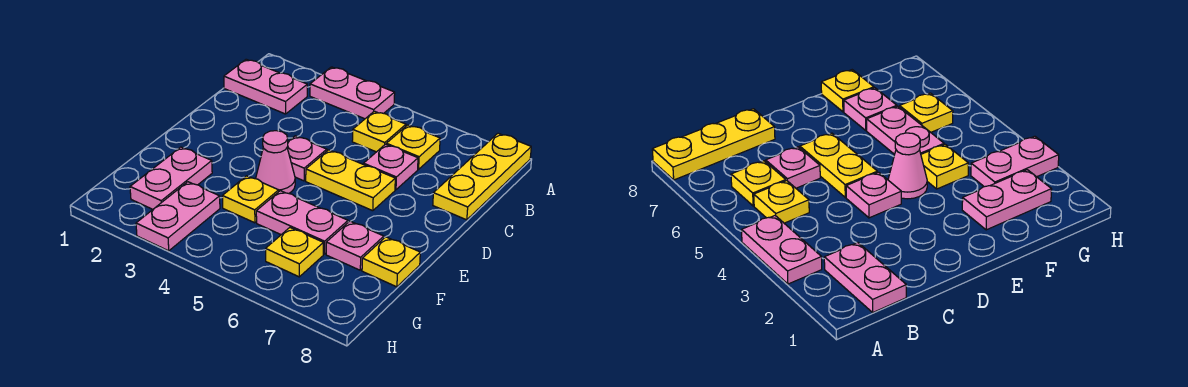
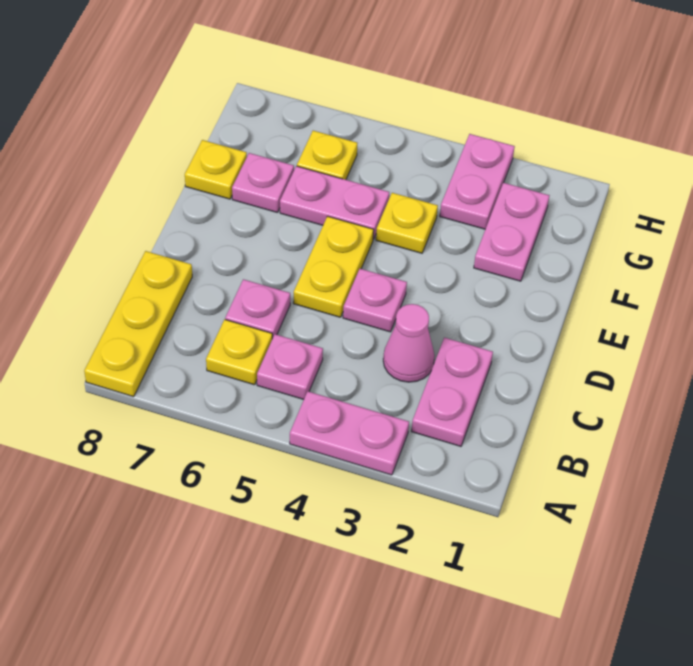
pink plate B1:B2 level 1 -> pink plate B2:C2 level 1
yellow plate B5 level 1 -> pink plate B5 level 1
yellow plate D5:D6 level 1 -> yellow plate D5:E5 level 1
pink cone E4 level 1 -> pink cone C3 level 1

